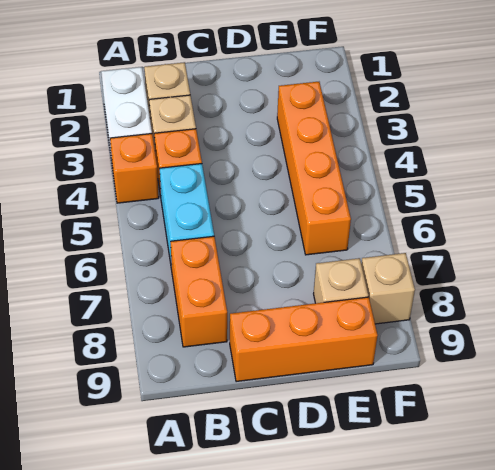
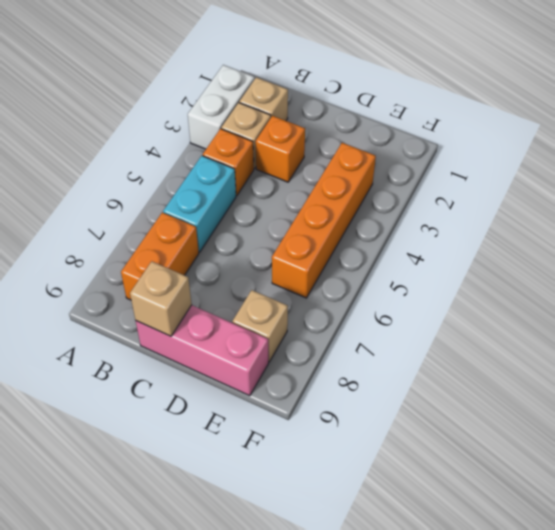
orange brick A4 level 1 -> orange brick C3 level 1
orange brick C9:E9 level 1 -> pink brick C9:E9 level 1
tan brick F8 level 1 -> tan brick C9 level 2

